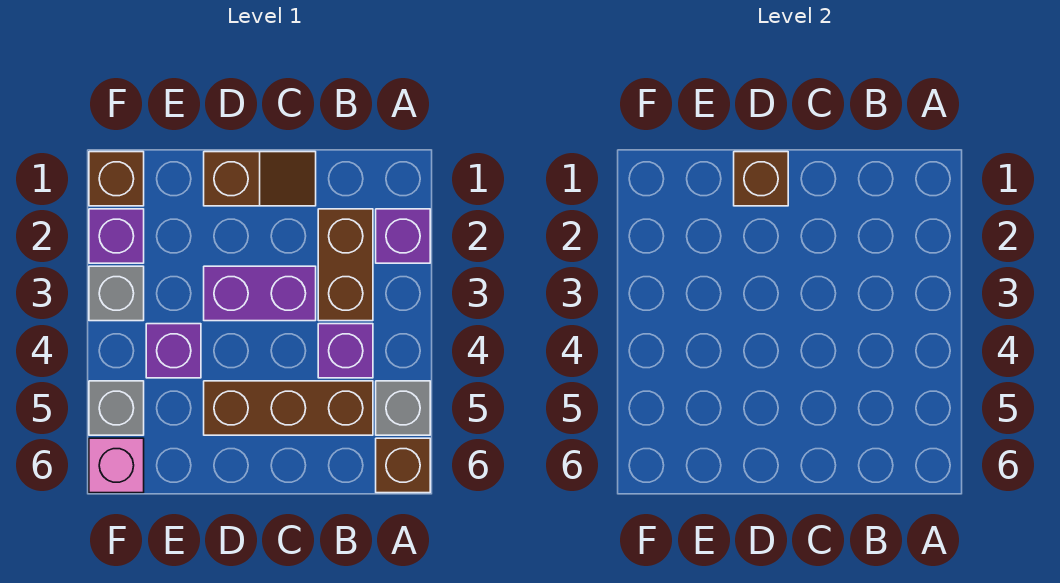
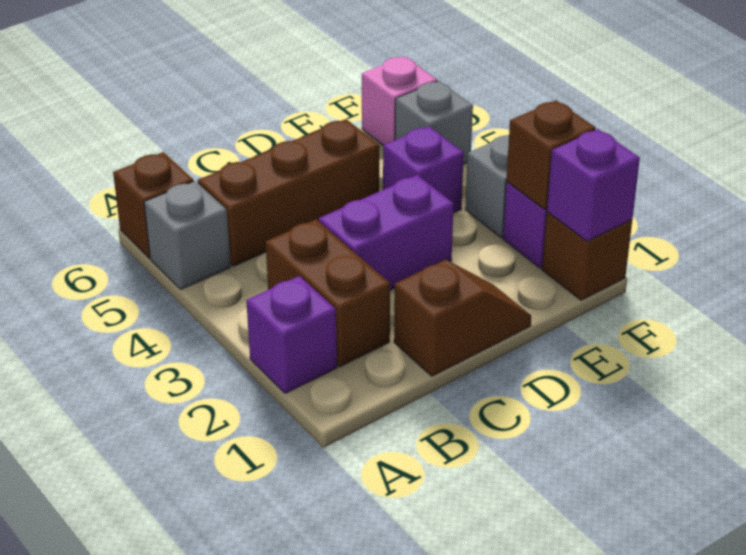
purple brick B4 level 1 -> purple brick F1 level 2
brown slope C1:D1 level 1 top D -> brown slope C1:D1 level 1 top C
brown brick D1 level 2 -> brown brick F2 level 2

